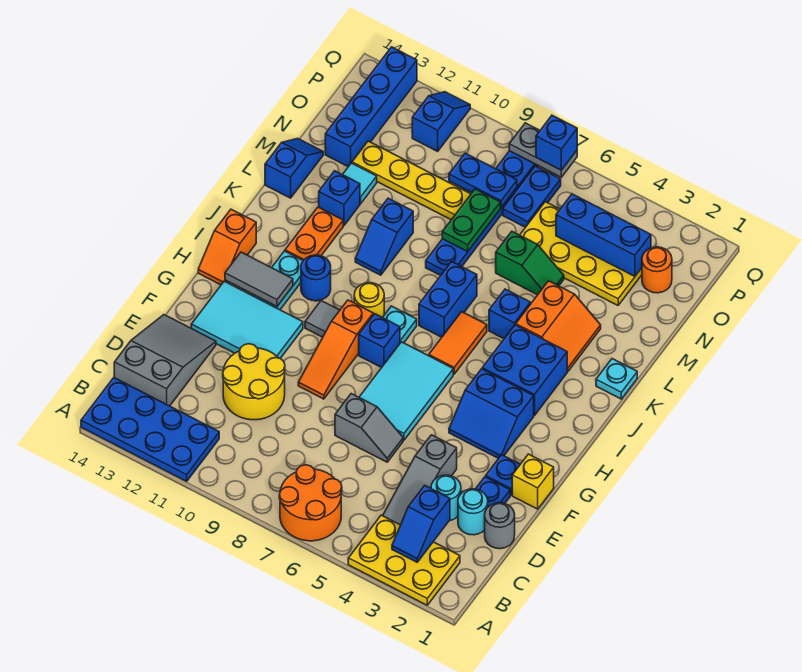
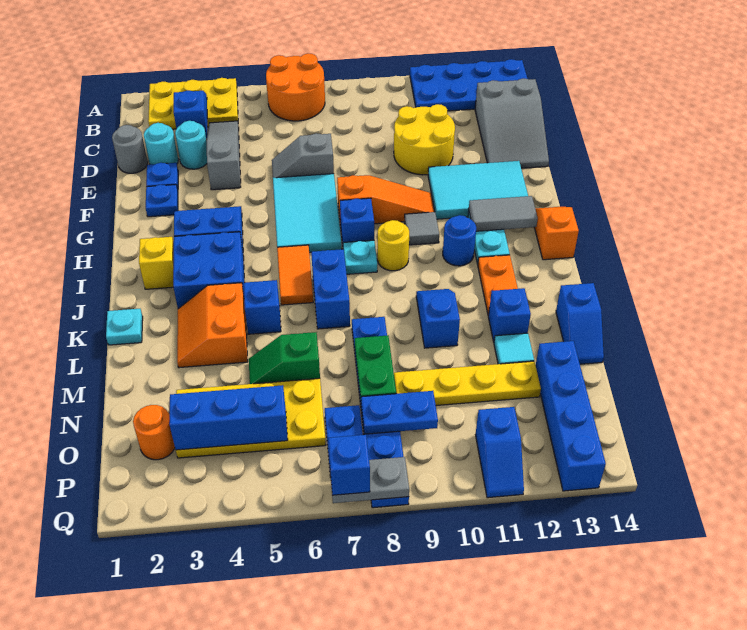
yellow brick F1 level 1 -> yellow brick I2 level 1
orange slope F9:H9 level 1 top H -> orange slope G8:G10 level 1 top 8

